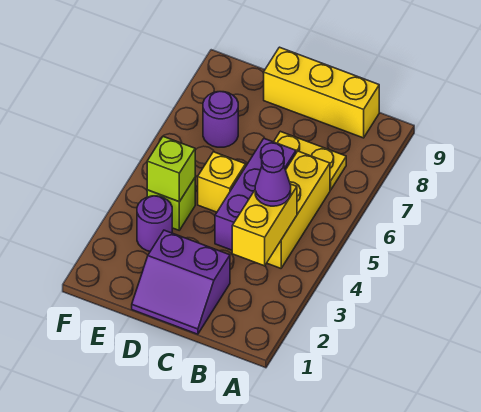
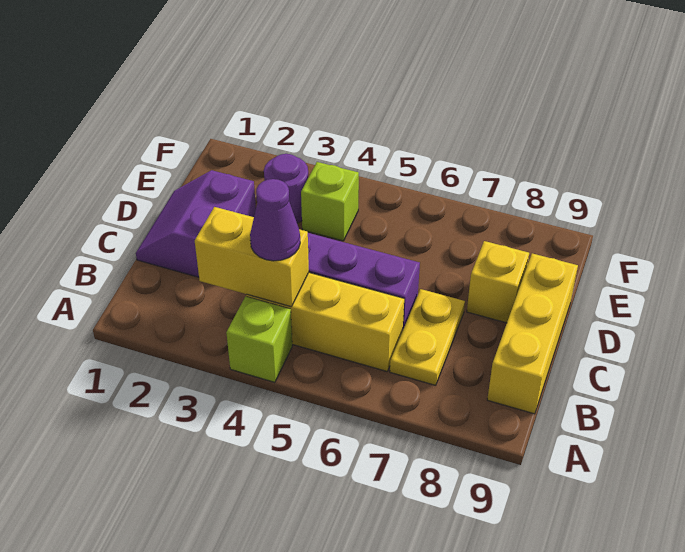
yellow brick D5 level 1 -> yellow brick D8 level 1
lime brick E4 level 2 -> lime brick A4 level 1
purple round brick E7 level 1 -> none

